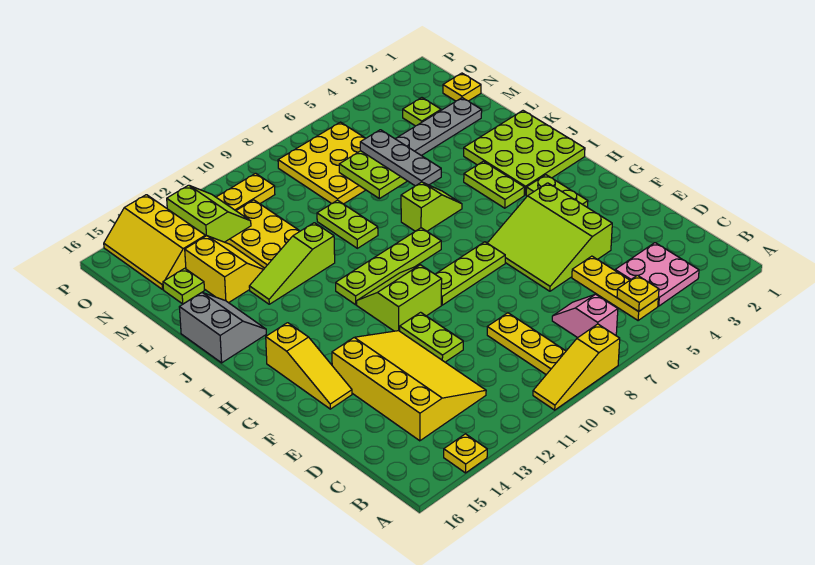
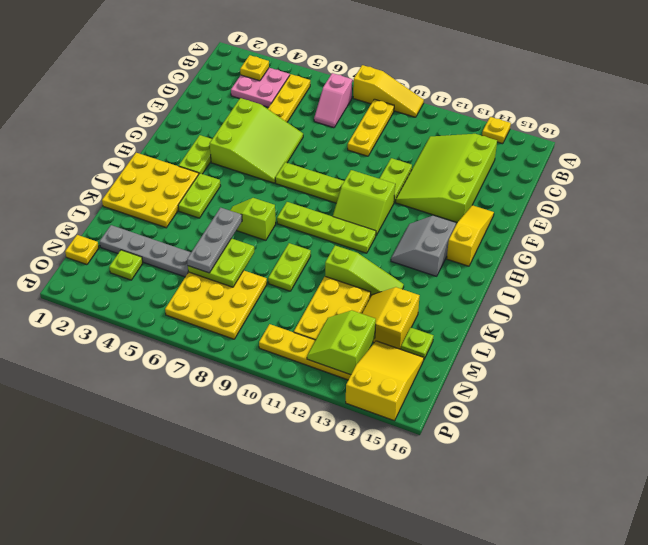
yellow plate B5 level 2 -> yellow plate B3 level 2
yellow slope C12:F14 level 1 top 14 -> lime slope C12:F14 level 1 top 14
lime plate I1:K3 level 1 -> yellow plate I1:K3 level 1
grey slope J15:K16 level 1 top 16 -> grey slope H13:I14 level 1 top 14
yellow slope N14:P15 level 1 top 14 -> yellow slope N14:P15 level 1 top P

